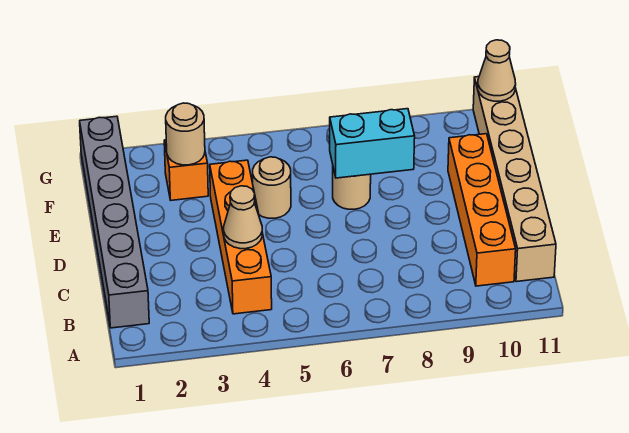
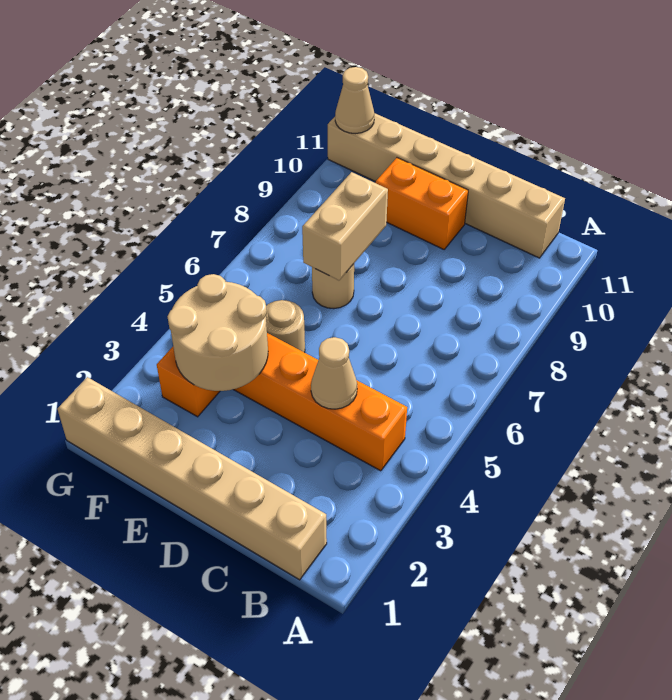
grey brick B1:G1 level 1 -> tan brick B1:G1 level 1
orange brick B10:E10 level 1 -> orange brick D10:E10 level 1
cyan brick E7:E8 level 2 -> tan brick E7:E8 level 2
tan round brick F3 level 2 -> tan round brick E3:F4 level 2

